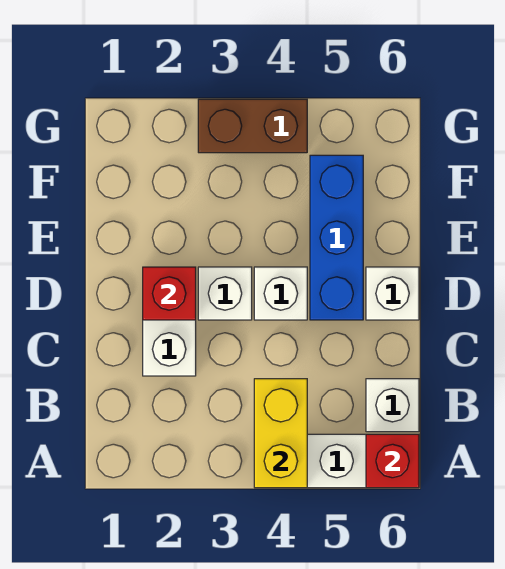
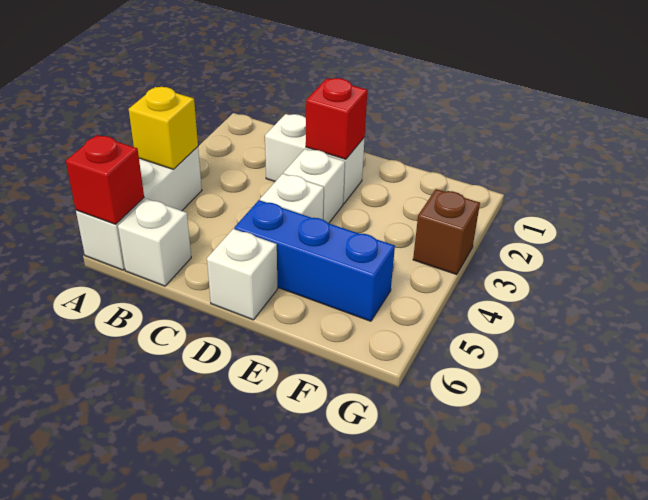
yellow brick A4:B4 level 2 -> yellow brick A4 level 2
brown brick G3:G4 level 1 -> brown brick G3 level 1

